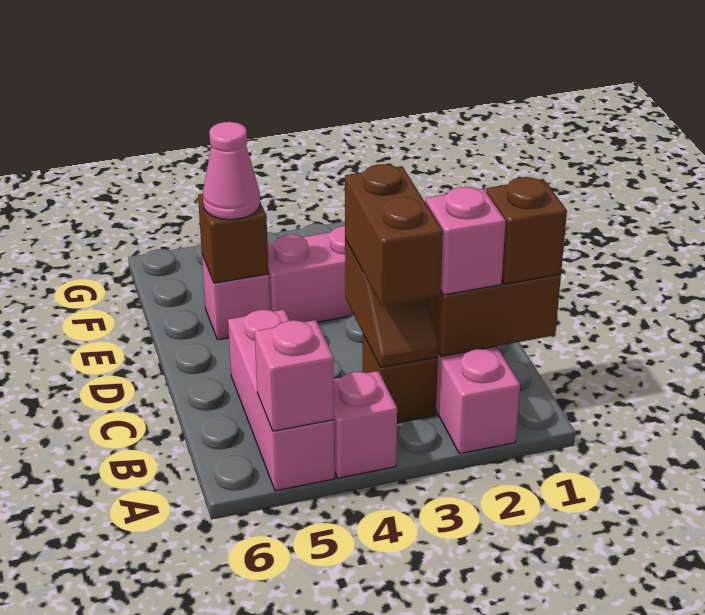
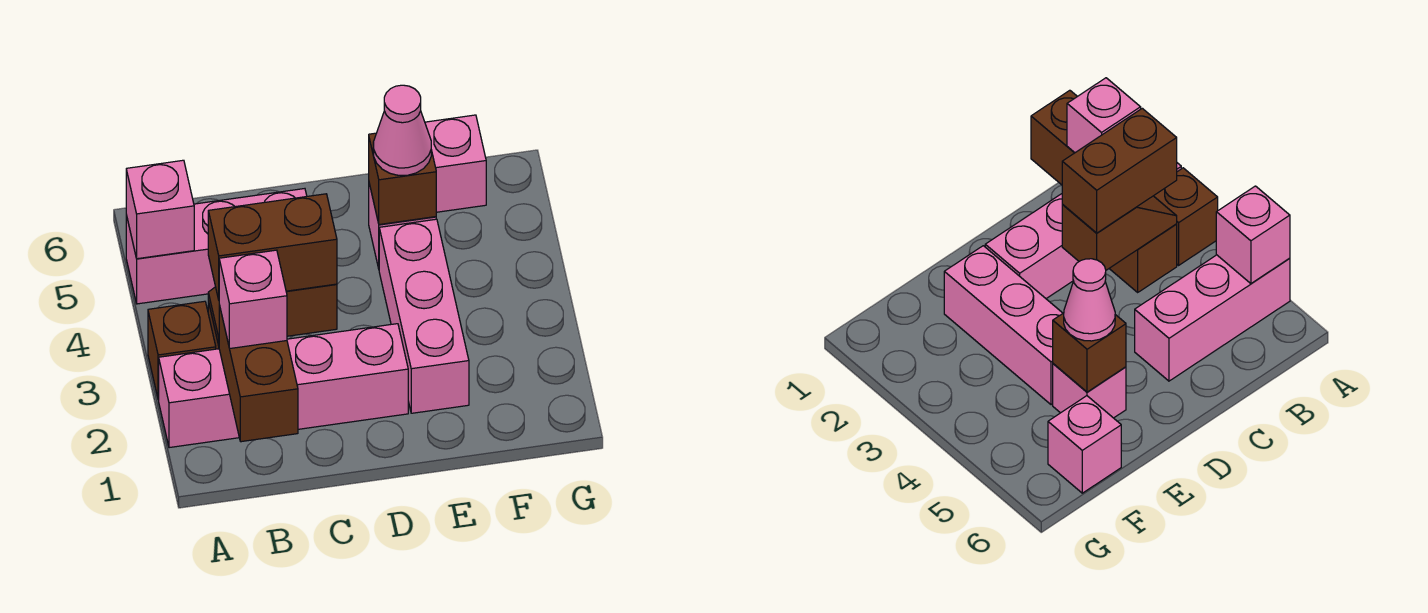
pink brick A4 level 1 -> pink brick F6 level 1
brown brick B1 level 3 -> brown brick A3 level 1

